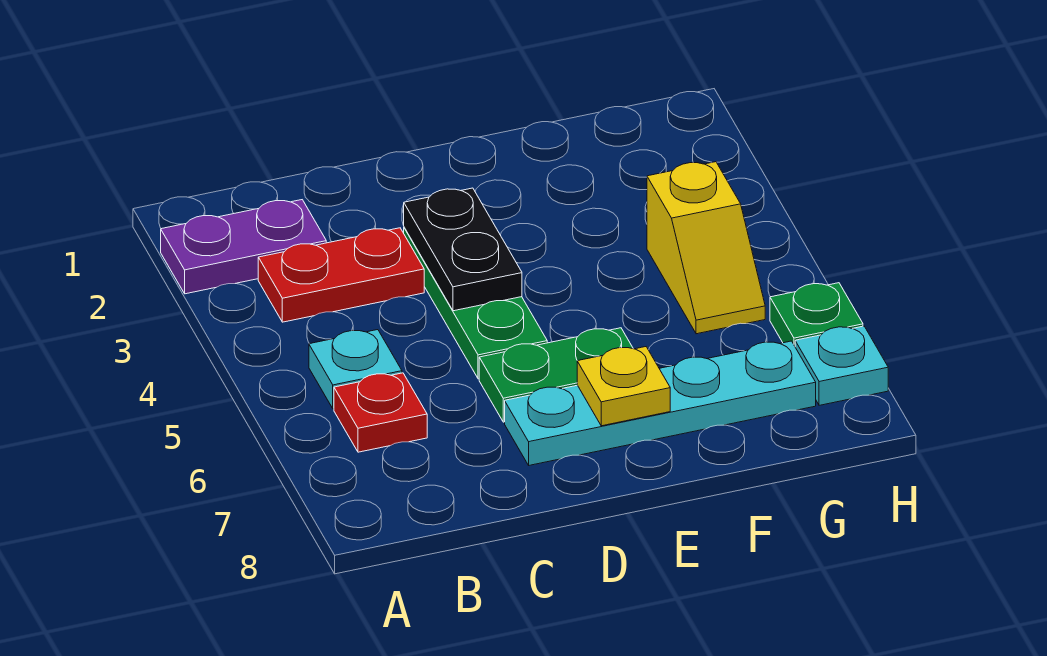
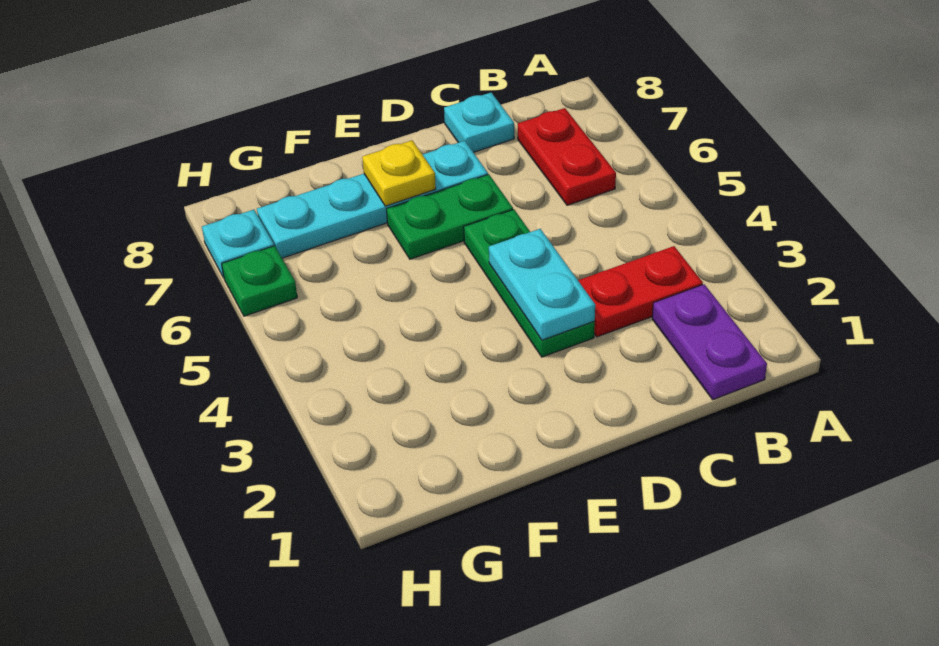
purple plate A2:B2 level 1 -> purple plate B1:B2 level 1
cyan plate B5 level 1 -> cyan plate C8 level 1
red plate B6 level 1 -> red plate B6:B7 level 1
black plate D3:D4 level 2 -> cyan plate D3:D4 level 2
yellow slope G4:G5 level 1 top 4 -> none

